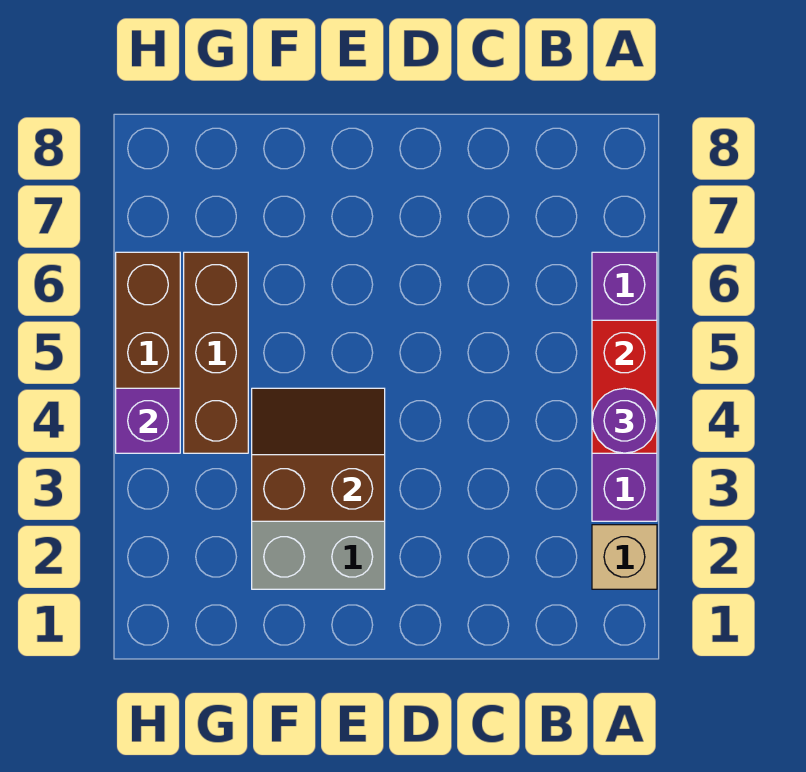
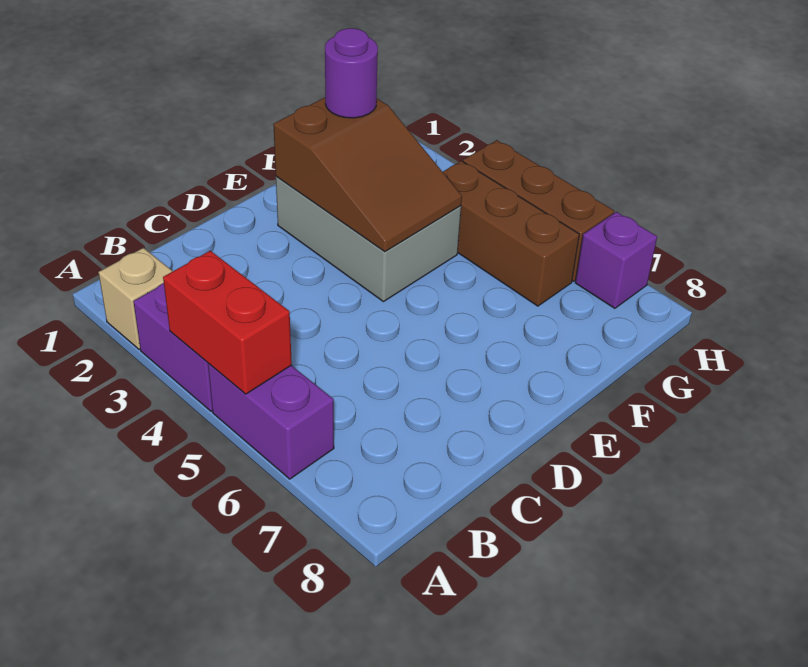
purple round brick A4 level 3 -> purple round brick F2 level 3
brown slope E3:F4 level 2 top 3 -> brown slope E2:F4 level 2 top 2
purple brick H4 level 2 -> purple brick H7 level 1

